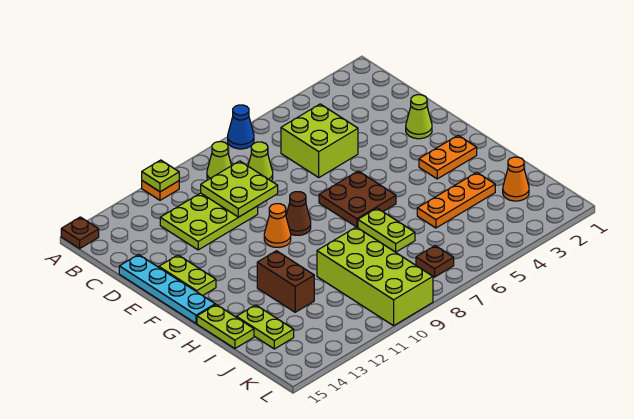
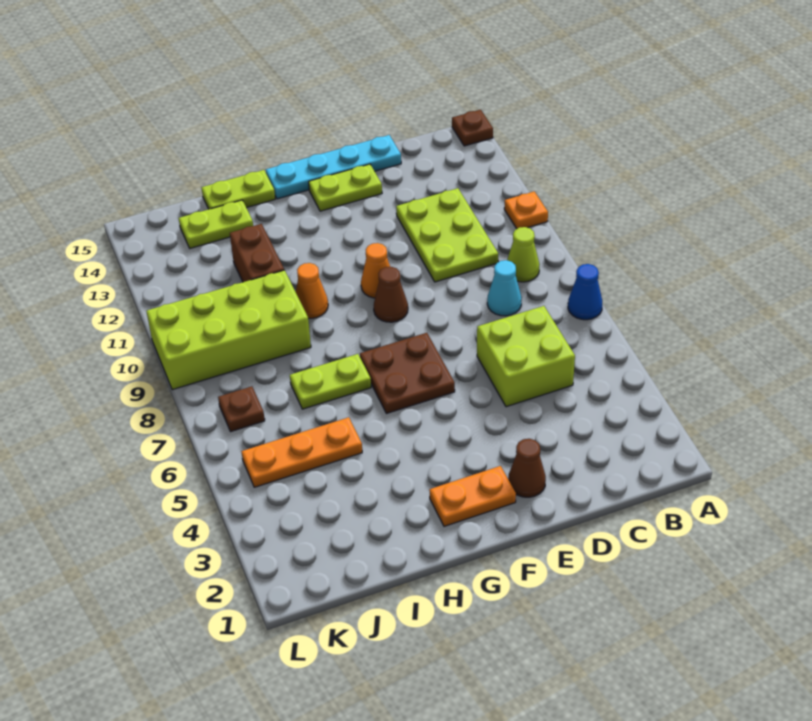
lime plate A11 level 2 -> none
lime cone C8 level 1 -> cyan cone C8 level 1
lime plate C9:D10 level 2 -> none
lime cone E2 level 1 -> brown cone E2 level 1
orange plate G2:G3 level 1 -> orange plate F2:G2 level 1
brown brick H12:I12 level 1 -> brown brick I11:I12 level 1
orange plate I3:I5 level 1 -> orange plate I5:K5 level 1
orange cone J2 level 1 -> orange cone H10 level 1

